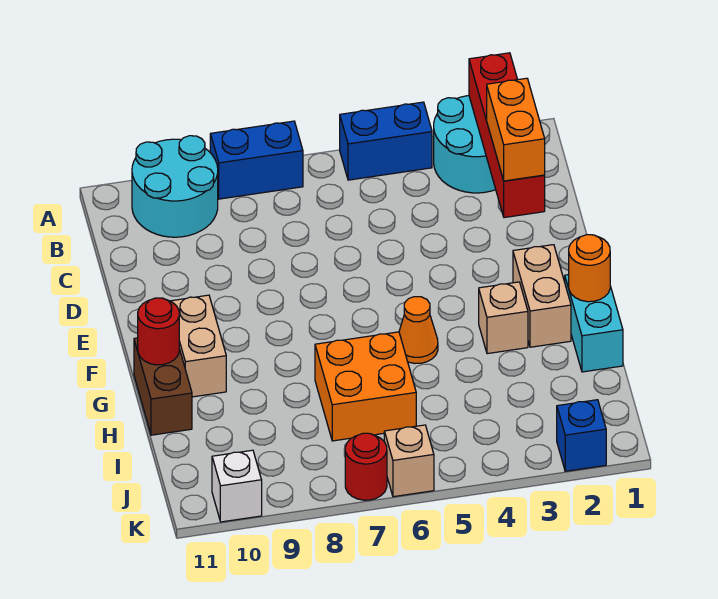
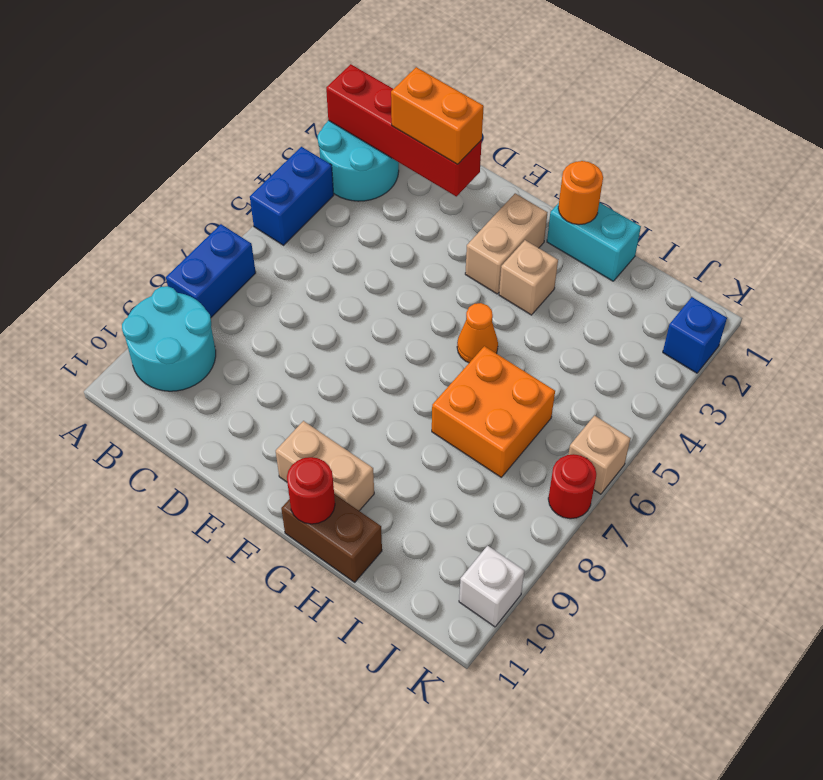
tan brick F2:G2 level 1 -> tan brick F2:F3 level 1

